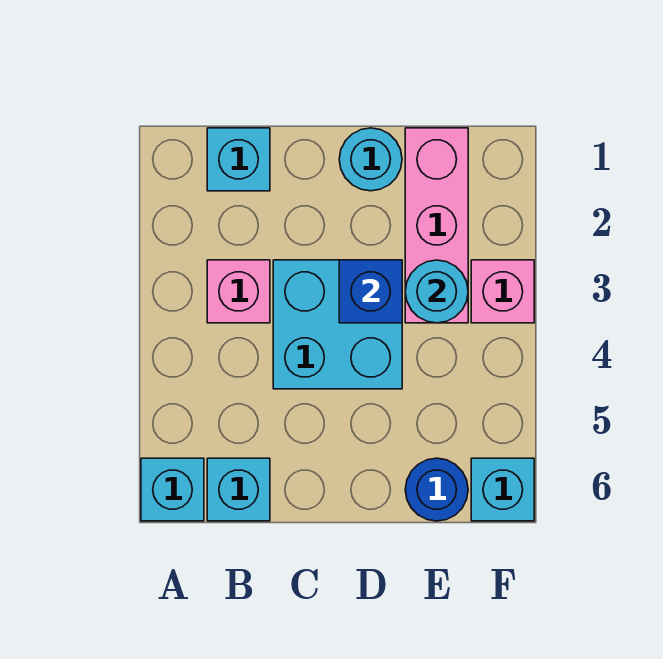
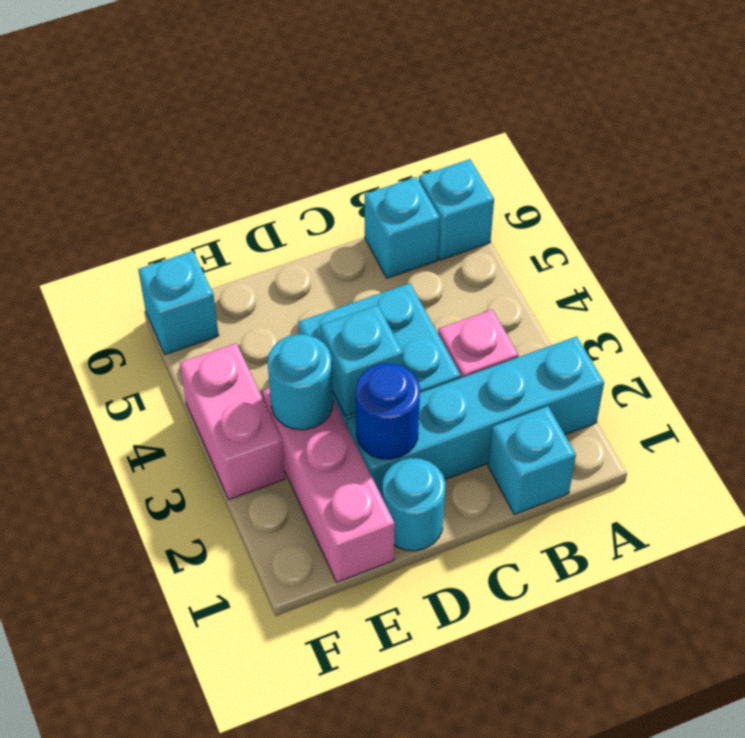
none -> cyan brick A2:D2 level 1
blue brick D3 level 2 -> cyan brick D3 level 2
blue round brick E6 level 1 -> blue round brick D2 level 2
pink brick F3 level 1 -> pink brick F3:F4 level 1

